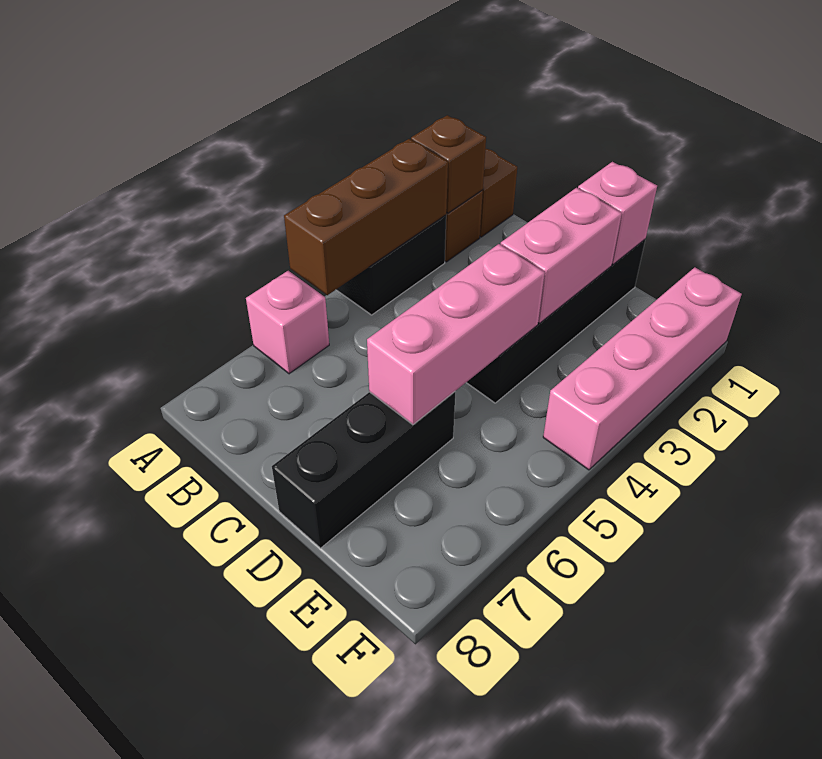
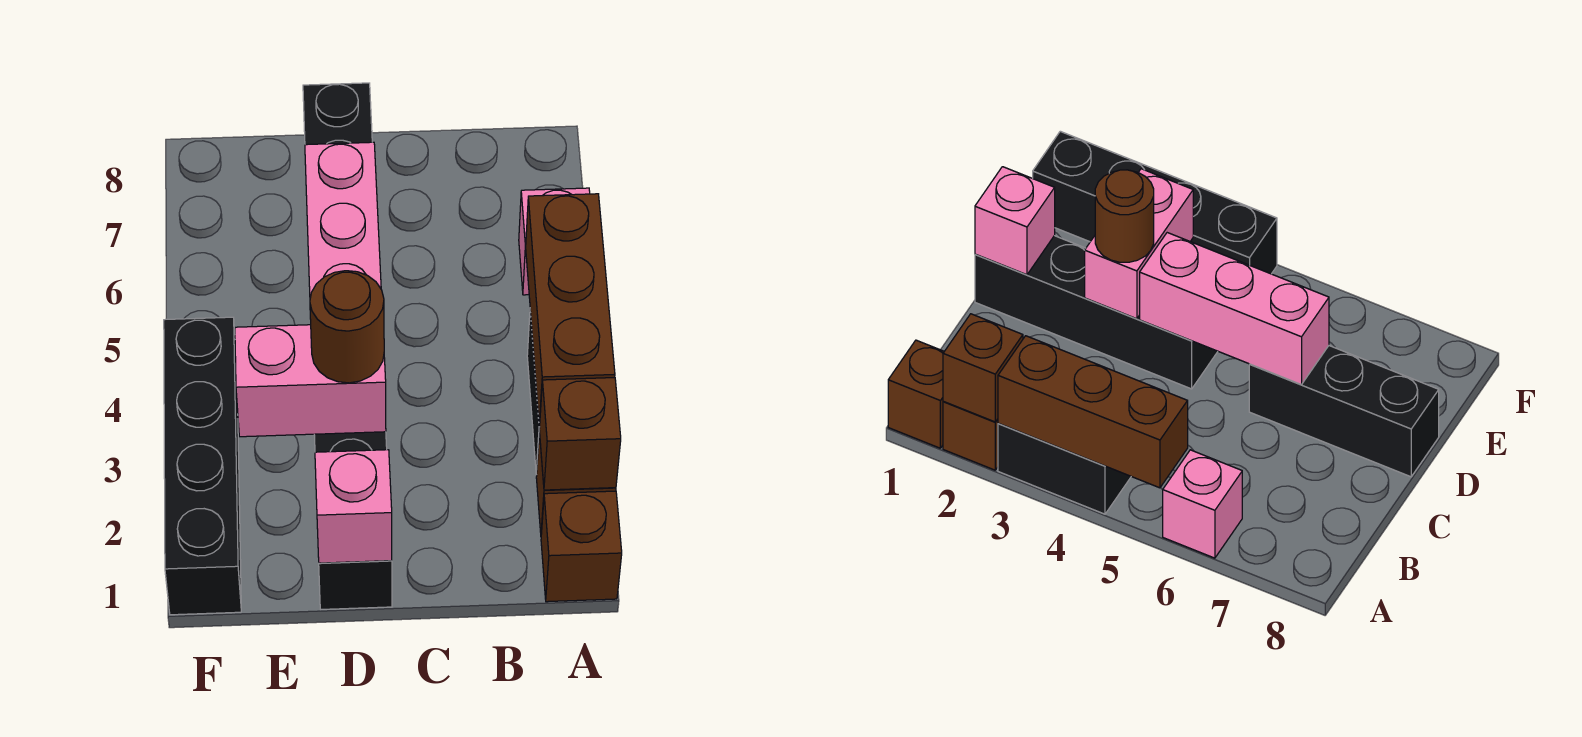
pink brick D2:D3 level 2 -> pink brick D3:E3 level 2
none -> brown round brick D3 level 3
pink brick F1:F4 level 1 -> black brick F1:F4 level 1

